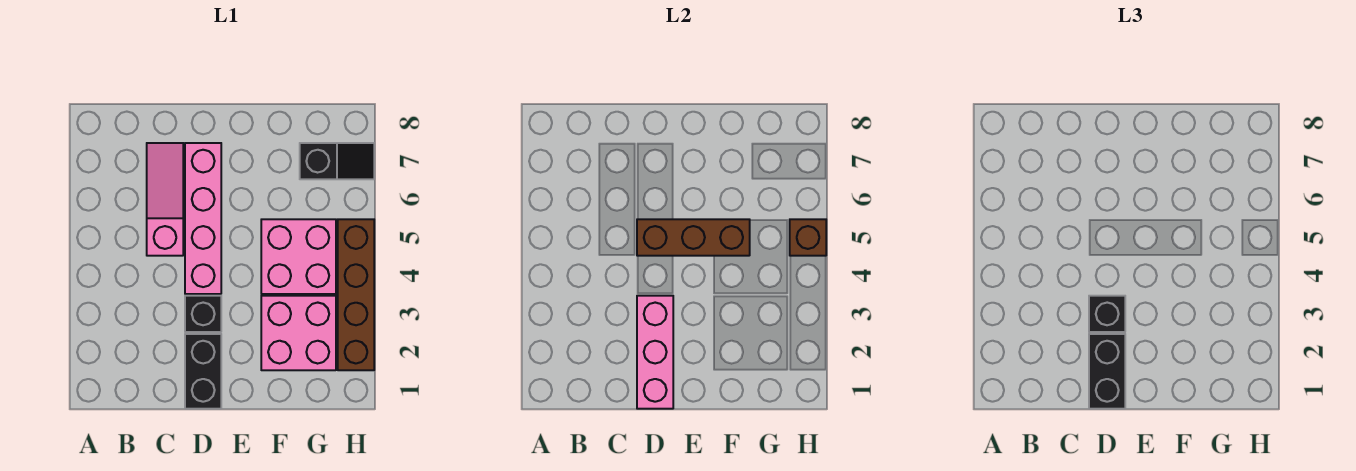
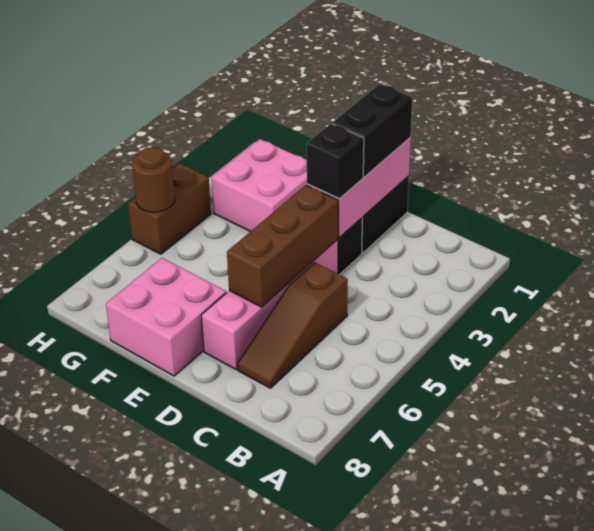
pink slope C5:C7 level 1 top 5 -> brown slope C5:C7 level 1 top 5
brown brick D5:F5 level 2 -> brown brick D4:D6 level 2
pink brick F4:G5 level 1 -> pink brick E7:F8 level 1
black slope G7:H7 level 1 top G -> none
brown brick H2:H5 level 1 -> brown brick H4:H5 level 1
brown brick H5 level 2 -> brown round brick H5 level 2

